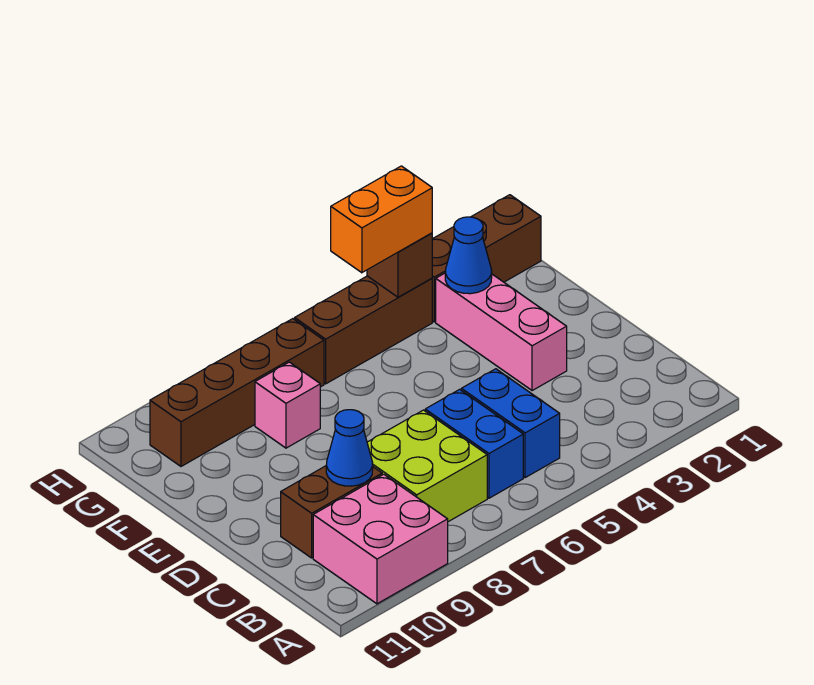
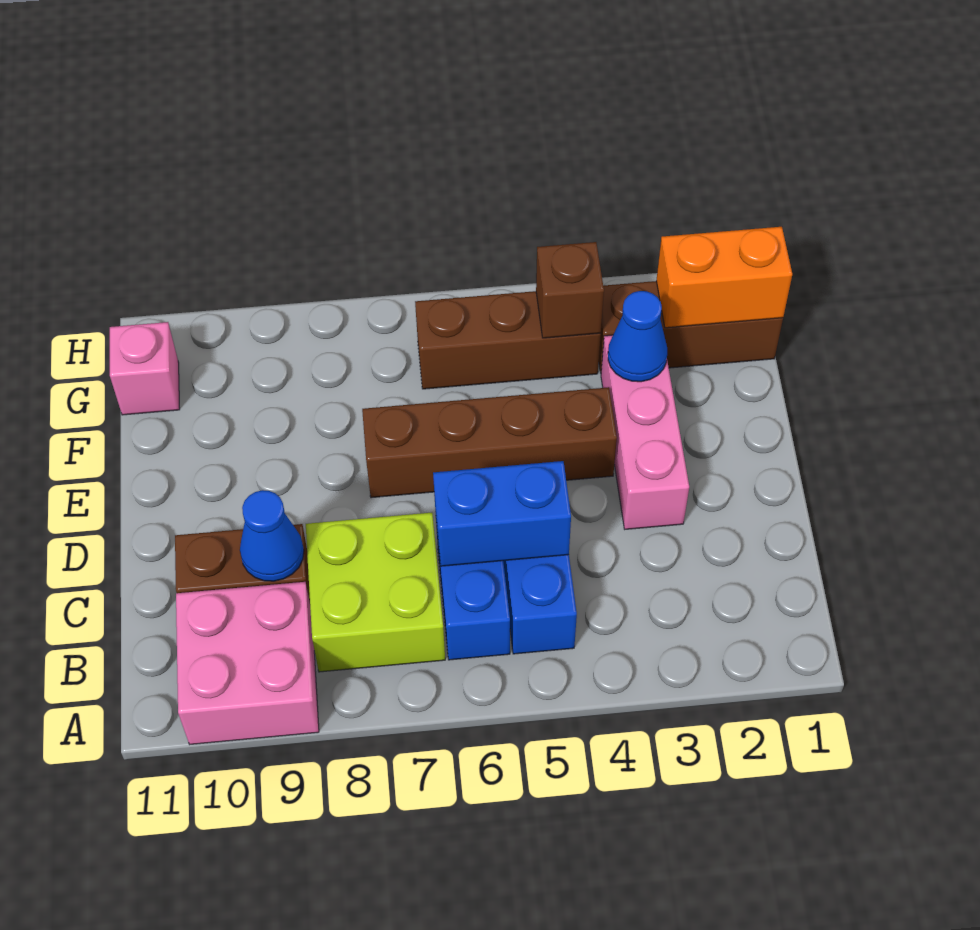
none -> blue brick C5:C6 level 2
pink brick F8 level 1 -> pink brick G11 level 1
orange brick G4:G5 level 3 -> orange brick G1:G2 level 2
brown brick G7:G10 level 1 -> brown brick E4:E7 level 1

